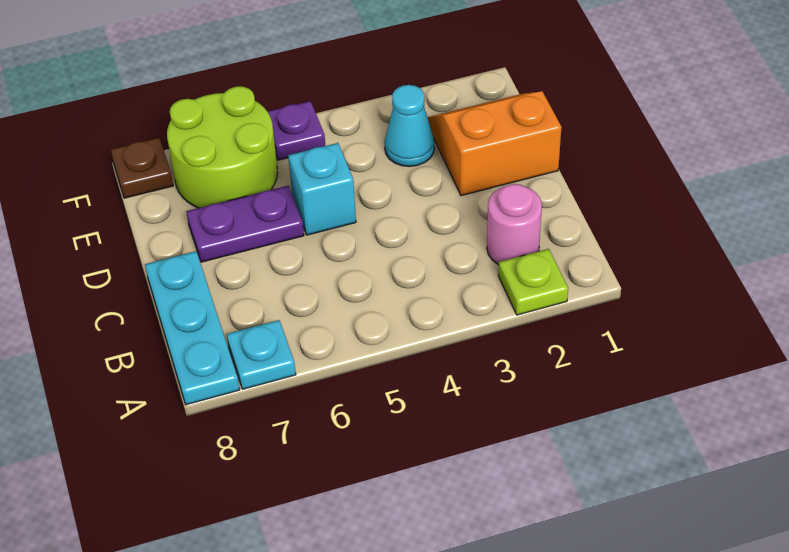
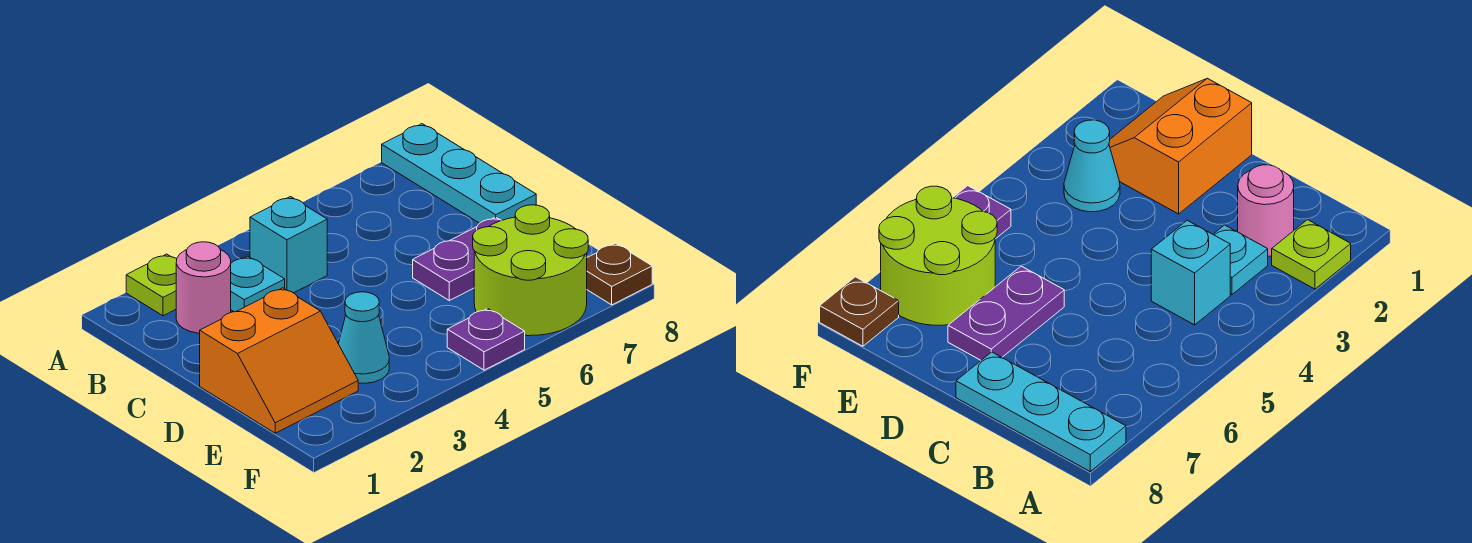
cyan plate A7 level 1 -> cyan plate B3 level 1
cyan brick D5 level 1 -> cyan brick B4 level 1

